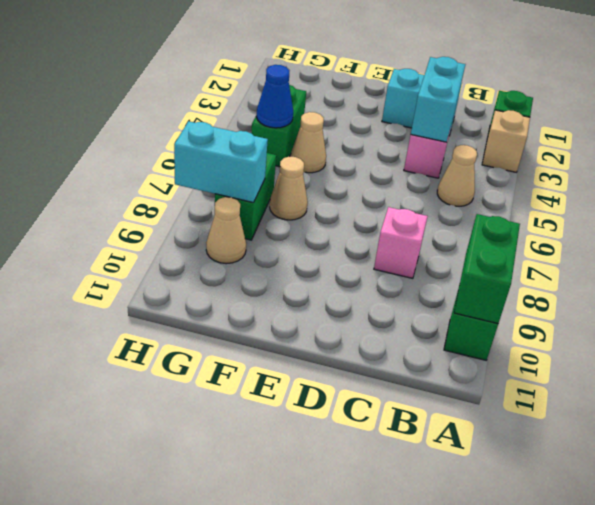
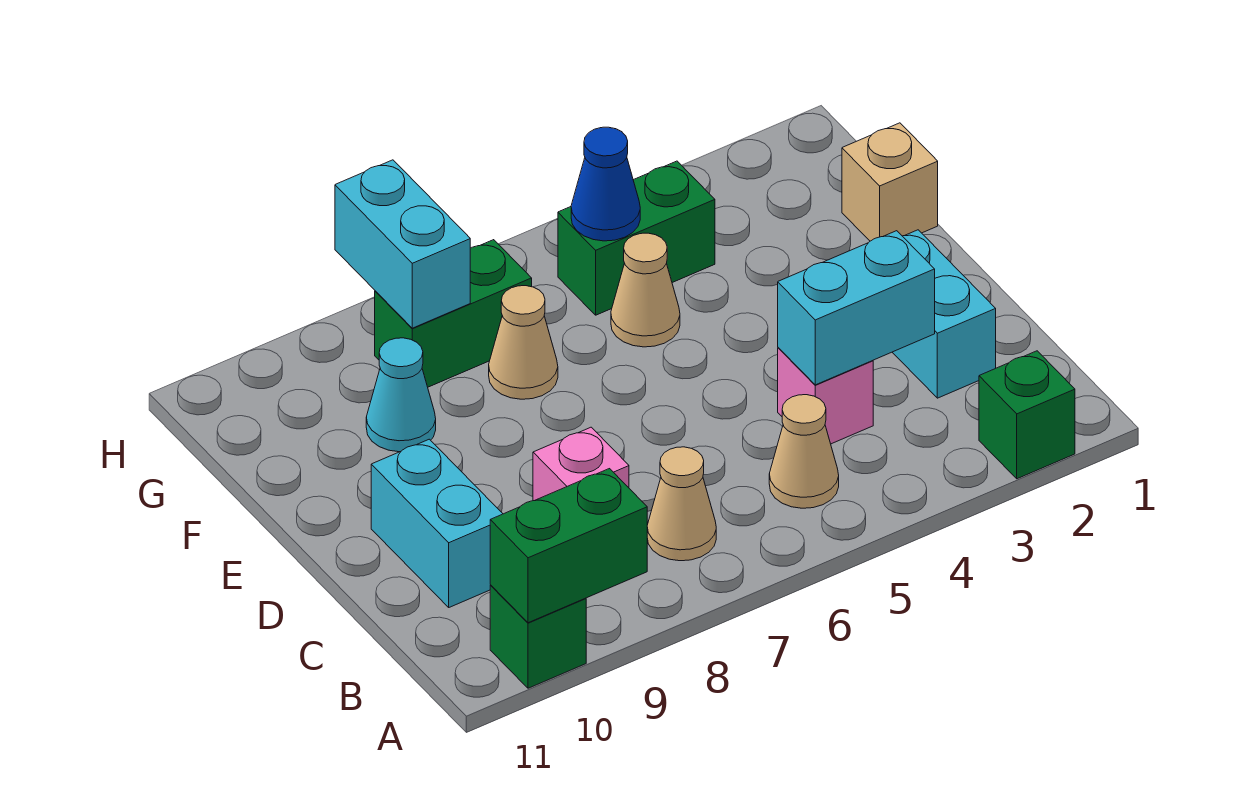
tan brick A3 level 1 -> tan brick F1 level 1
none -> cyan brick C10:D10 level 1
none -> cyan cone F9 level 1
tan cone G9 level 1 -> tan cone B7 level 1

